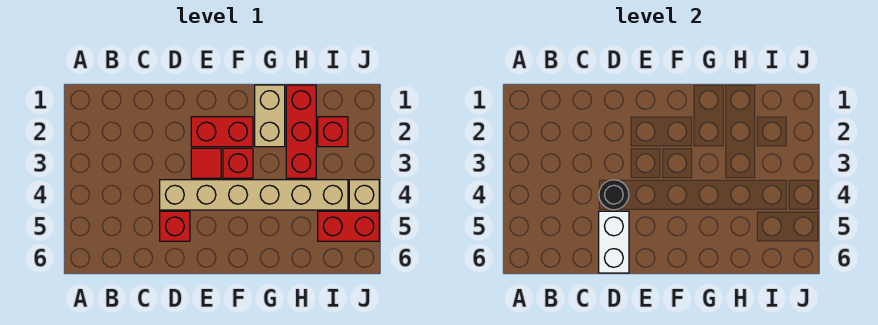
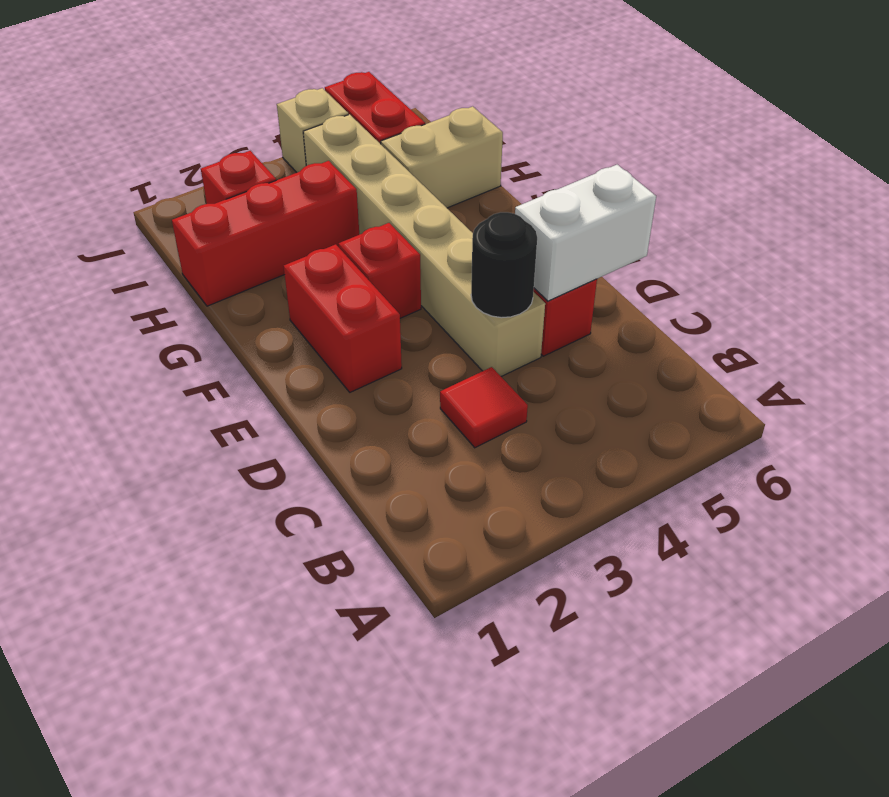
red tile E3 level 1 -> red tile C3 level 1
tan brick G1:G2 level 1 -> tan brick H5:H6 level 1

